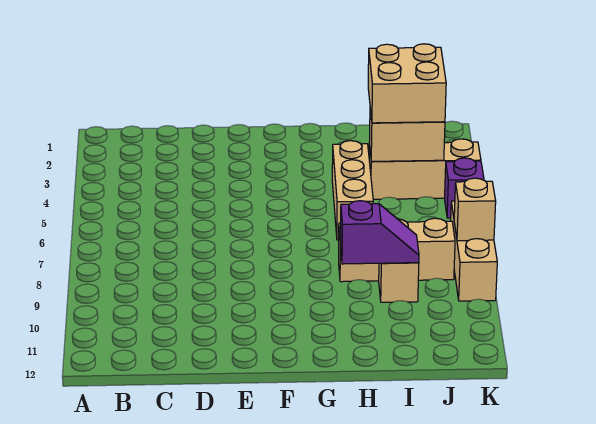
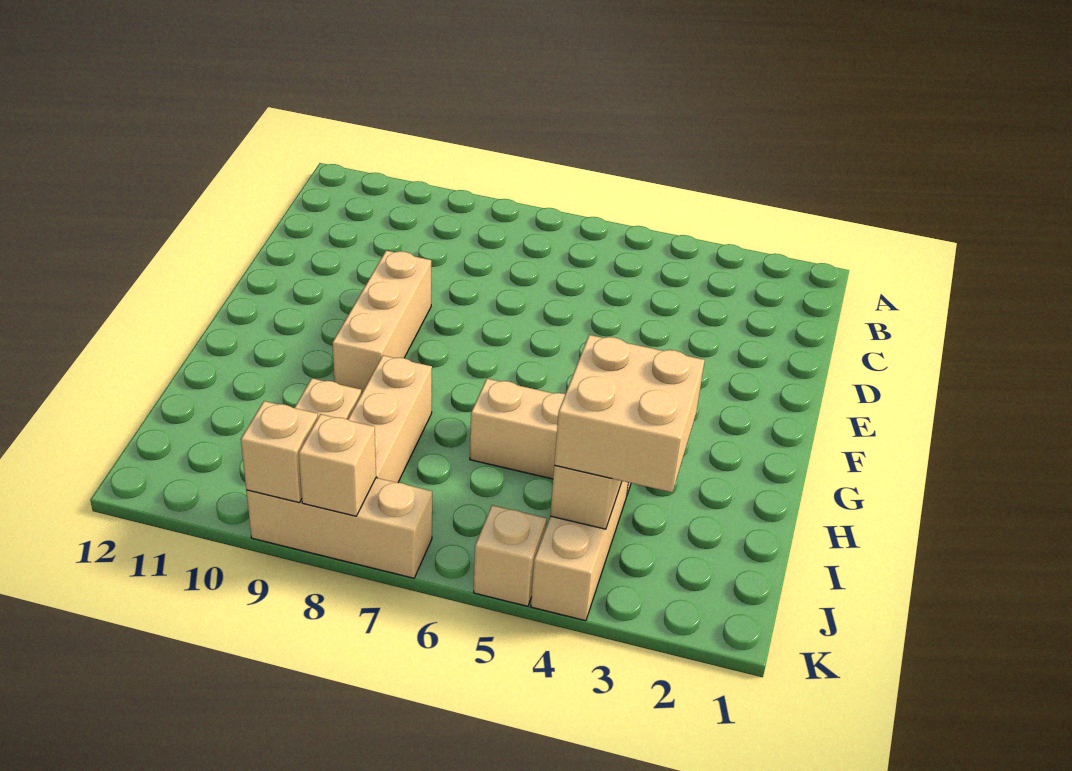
none -> tan brick E9:G9 level 1
purple slope H9:I9 level 2 top H -> none
purple brick K5 level 1 -> tan brick K5 level 1
none -> tan brick K9 level 2

